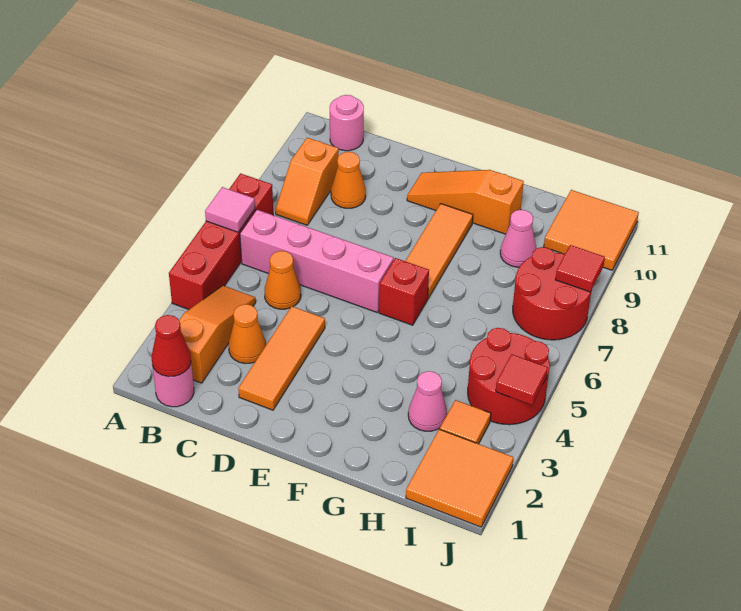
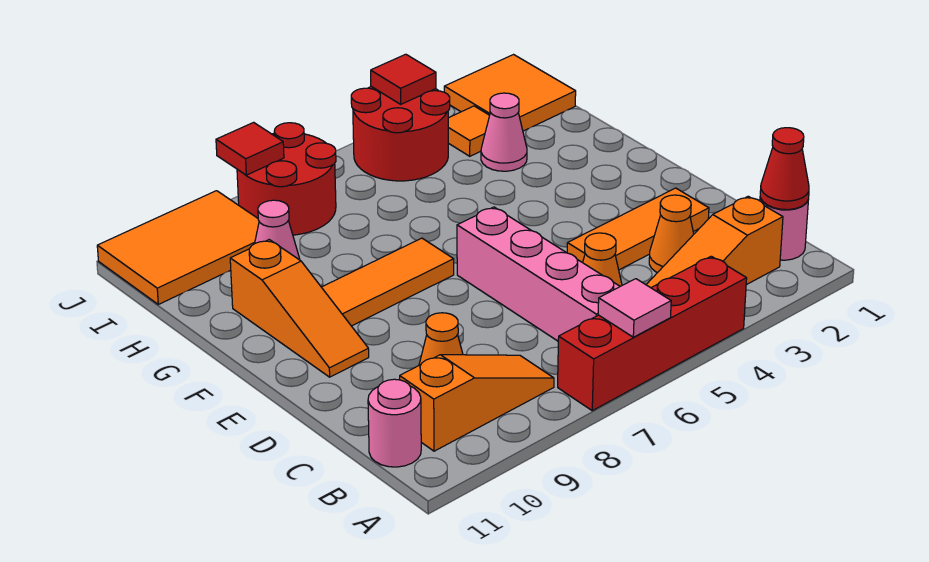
orange slope B8:B9 level 1 top 9 -> orange slope B8:B10 level 1 top 10
red brick F6 level 1 -> none
orange tile I10:J11 level 1 -> orange tile I9:J11 level 1

